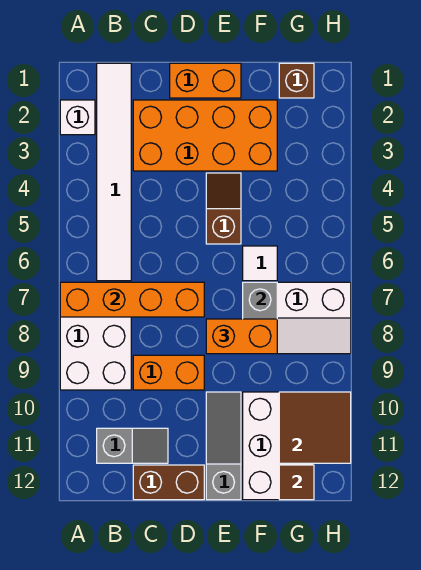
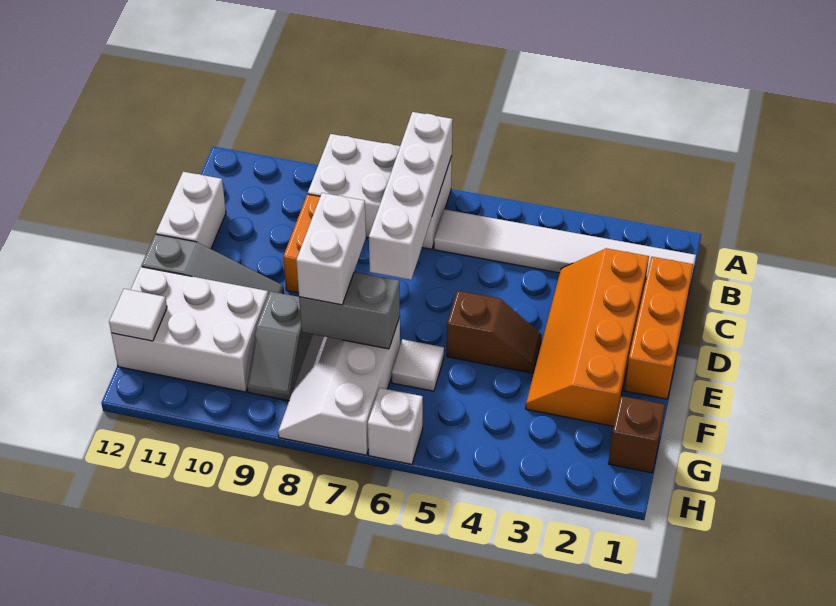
white brick A2 level 1 -> white brick H6 level 1
orange brick A7:D7 level 2 -> white brick A7:D7 level 2
grey slope B11:C11 level 1 top B -> grey slope F9:G9 level 1 top F
orange brick C2:F3 level 1 -> orange slope C2:F3 level 1 top 2
brown brick C12:D12 level 1 -> white brick C12:D12 level 1
orange brick D1:E1 level 1 -> orange brick C1:E1 level 1
orange brick E8:F8 level 3 -> white brick E8:F8 level 3
brown tile G10:H11 level 2 -> none
brown tile G12 level 2 -> white tile G12 level 2

